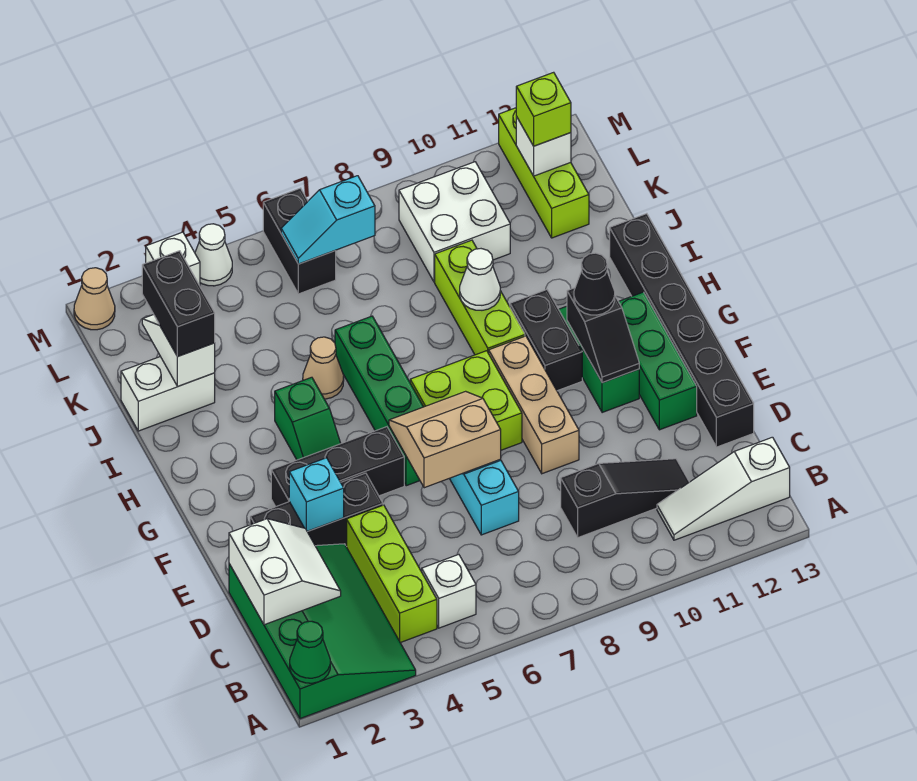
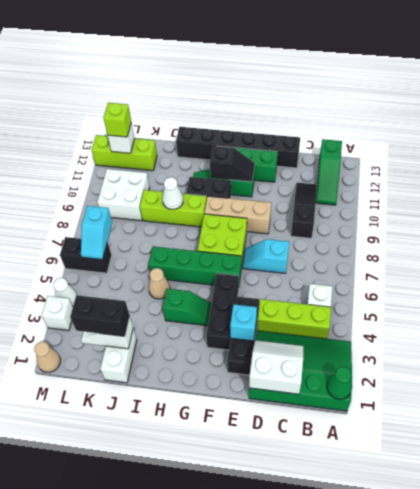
white slope B11:B13 level 1 top 13 -> green slope B11:B13 level 1 top 13
tan slope E6:F7 level 2 top E -> none
black cone G11 level 3 -> none

